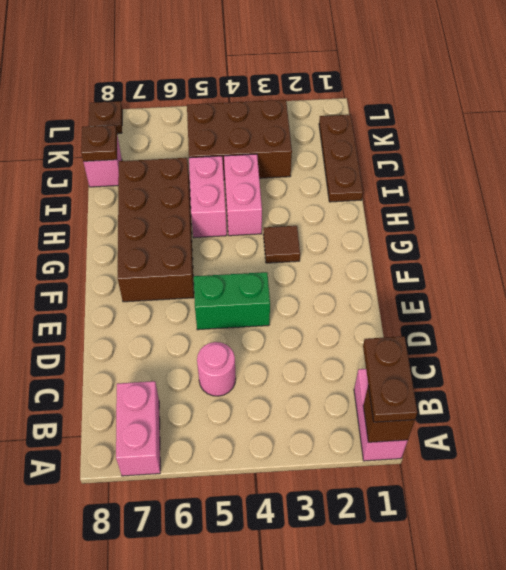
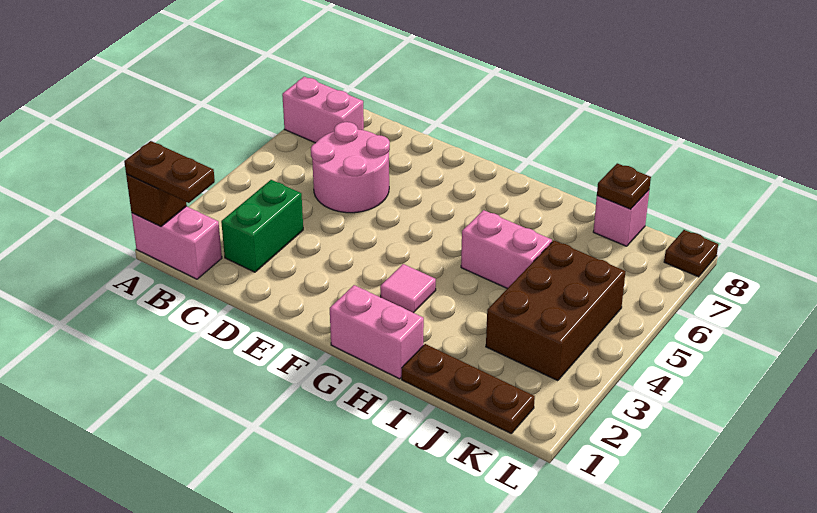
pink round brick C5 level 1 -> pink round brick C5:D6 level 1
green brick E4:E5 level 1 -> green brick C2:C3 level 1
brown brick F6:I7 level 1 -> none
brown tile G3 level 1 -> pink tile G3 level 1
pink brick H4:I4 level 1 -> pink brick G1:H1 level 1

